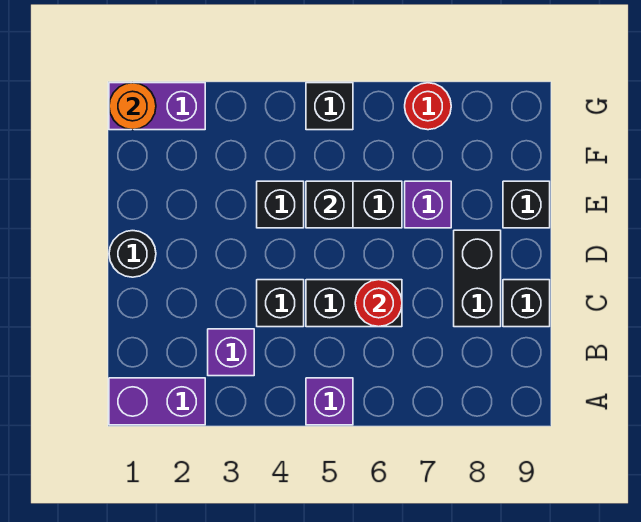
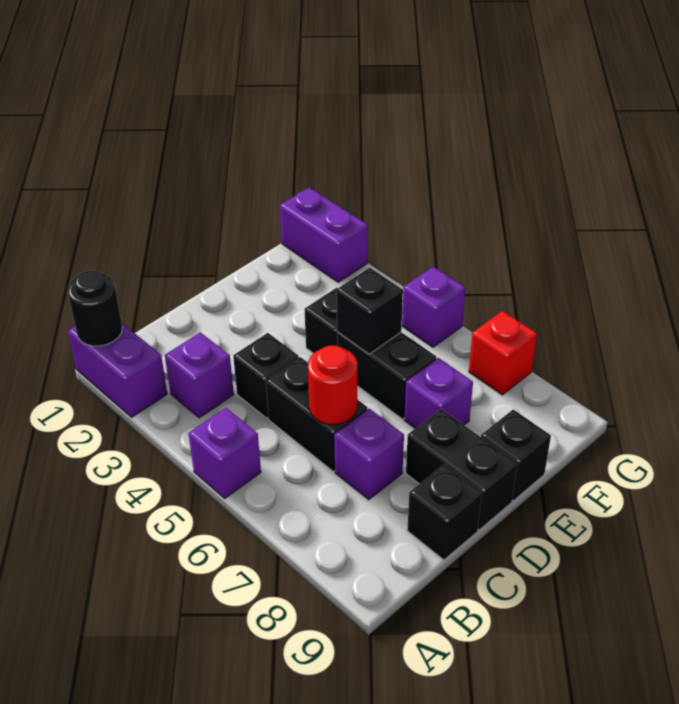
none -> purple brick C7 level 1
black brick C8:D8 level 1 -> black brick D8:D9 level 1
black round brick D1 level 1 -> black round brick A1 level 2
orange round brick G1 level 2 -> none
black brick G5 level 1 -> purple brick G5 level 1
red round brick G7 level 1 -> red brick G7 level 1

